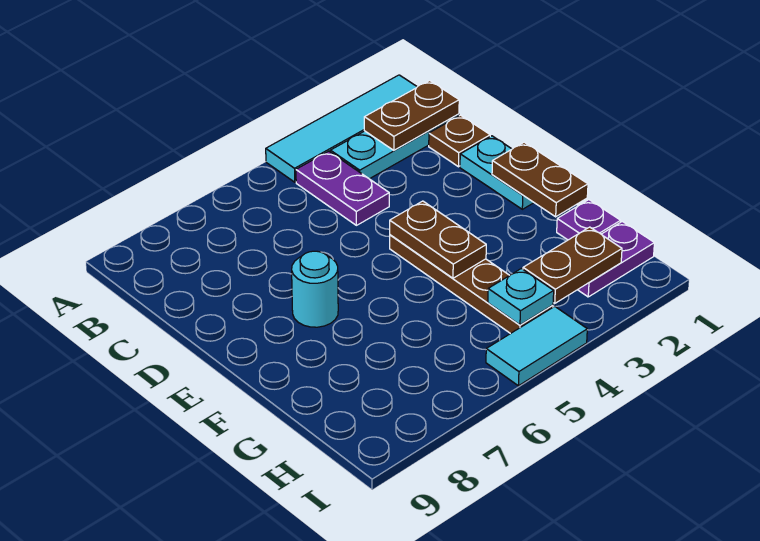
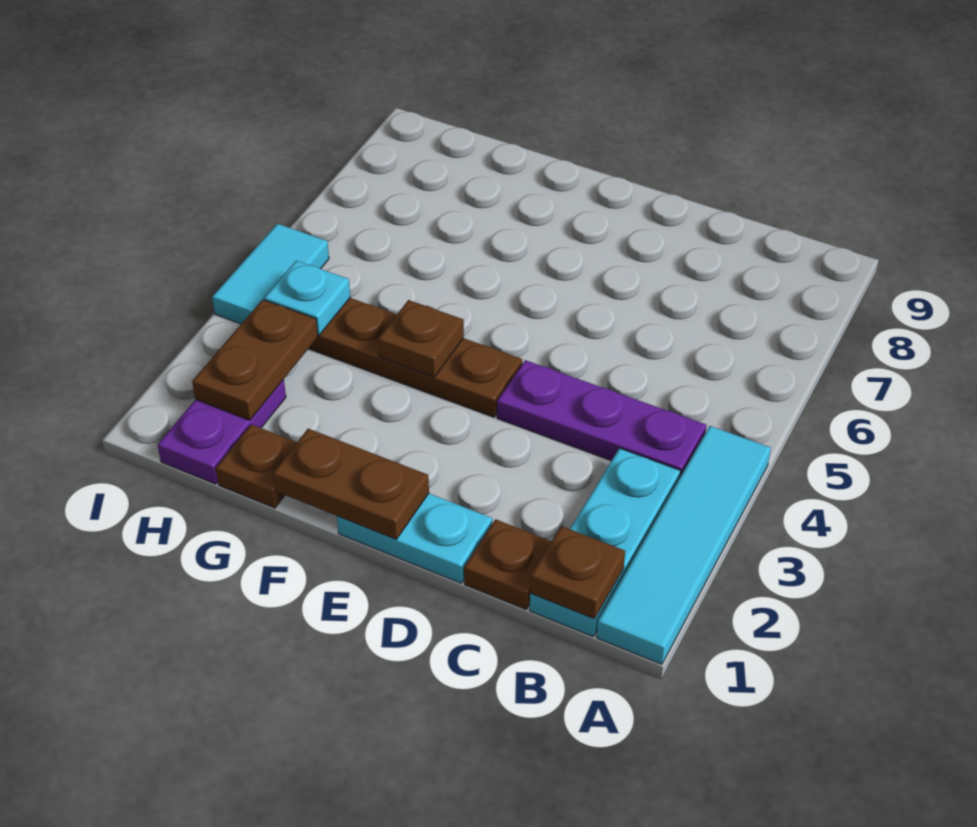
brown plate B1:B2 level 2 -> brown plate B1 level 2
purple plate B4:C4 level 1 -> purple plate B4:D4 level 1
brown plate E4:F4 level 2 -> brown plate F4 level 2
cyan round brick E7 level 1 -> none
purple plate G1 level 1 -> brown plate G1 level 1

